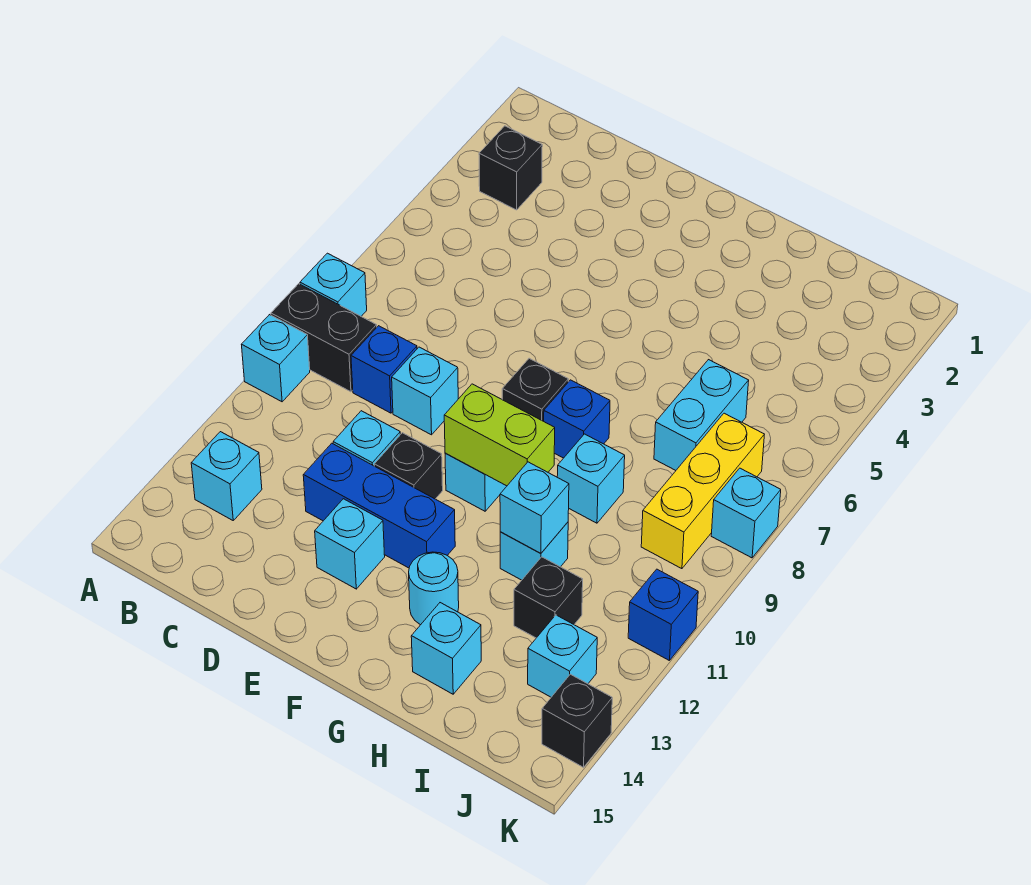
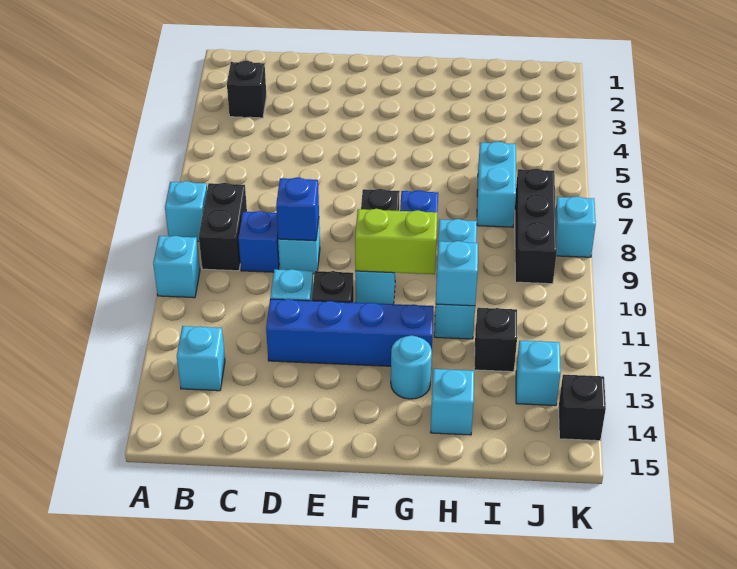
black brick A9:B9 level 1 -> black brick B8:B9 level 1
blue brick D12:F12 level 1 -> blue brick D12:G12 level 1
cyan brick E13 level 1 -> none
yellow brick J7:J9 level 1 -> black brick J7:J9 level 1
blue brick K11 level 1 -> blue brick D9 level 2

